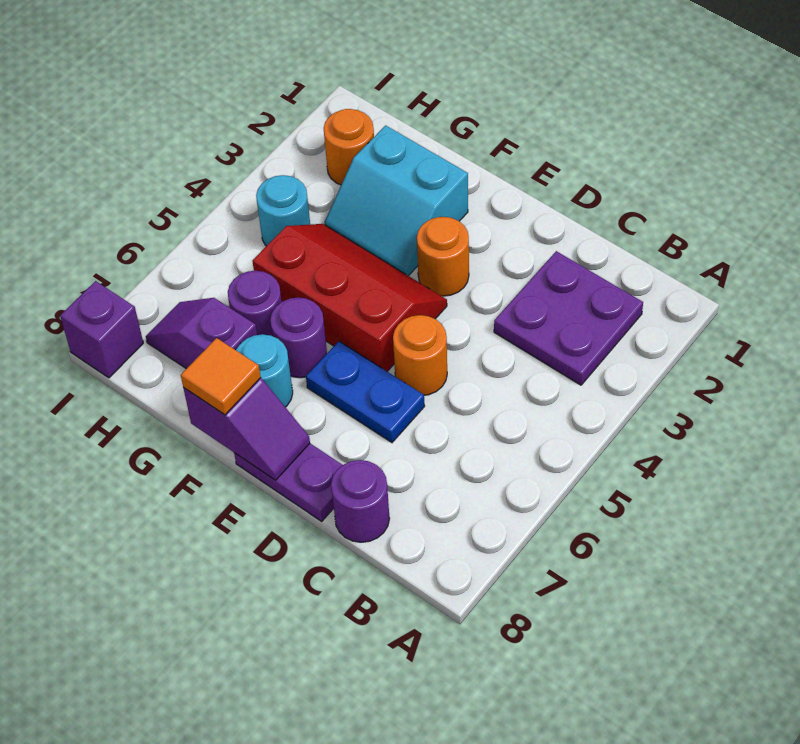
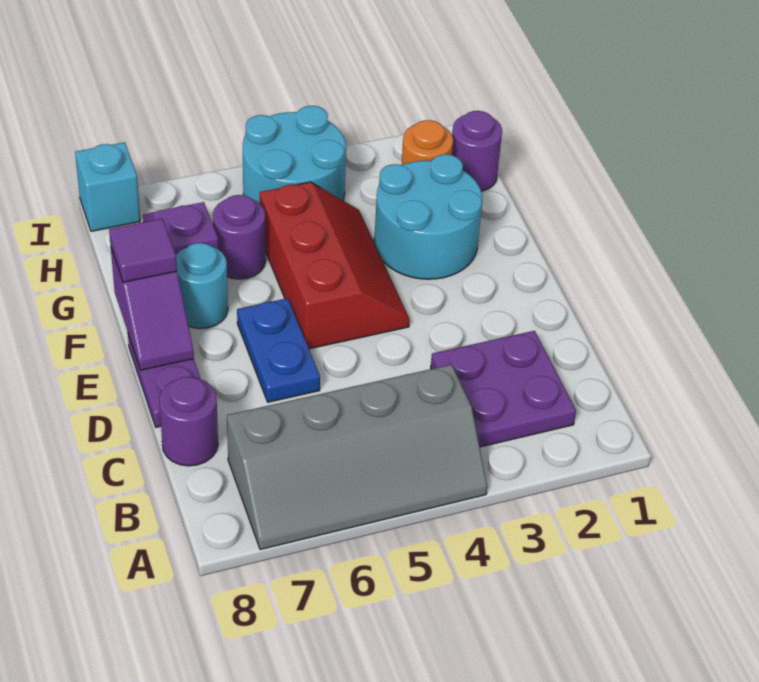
none -> grey slope A4:B7 level 1 top B
orange round brick D5 level 1 -> none
orange round brick E3 level 1 -> none
cyan slope F2:G3 level 1 top 2 -> cyan round brick F2:G3 level 1
purple round brick F6 level 1 -> purple round brick H1 level 1
orange tile F8 level 3 -> purple tile F8 level 3
cyan round brick H4 level 1 -> cyan round brick H4:I5 level 1
purple brick I8 level 1 -> cyan brick I8 level 1

